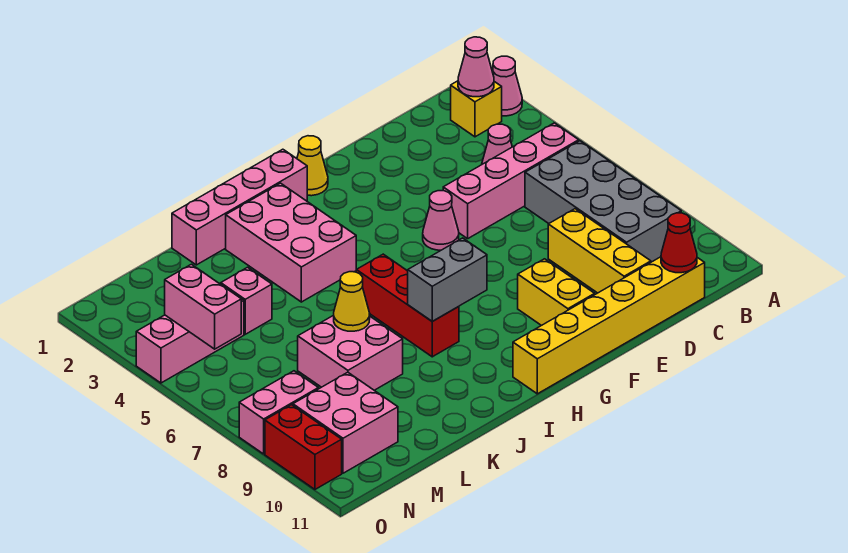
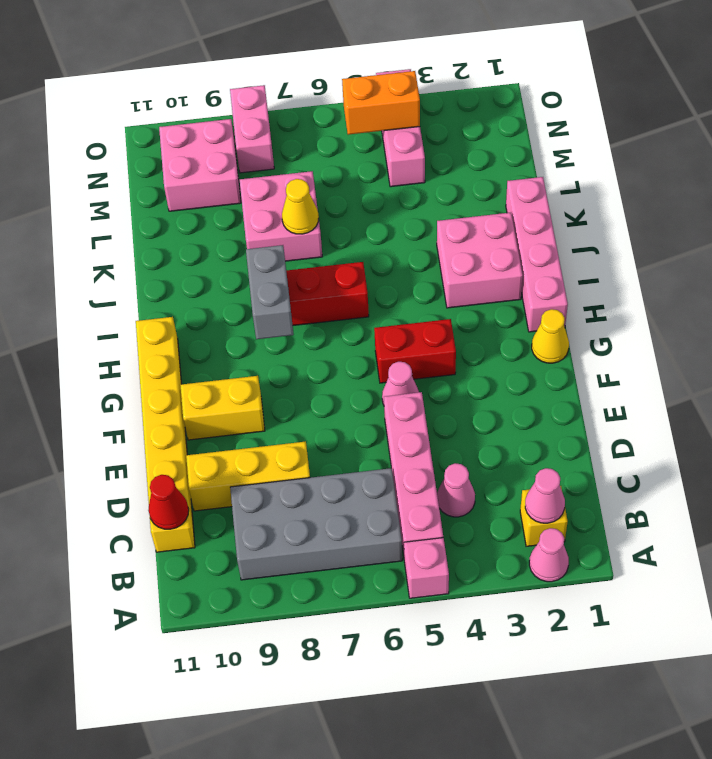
pink brick I2:J4 level 1 -> pink brick I2:J3 level 1
pink brick L4 level 1 -> pink brick A5 level 1
pink brick N4:N5 level 2 -> orange brick N4:N5 level 2
red brick O9:O10 level 1 -> red brick G4:G5 level 1

